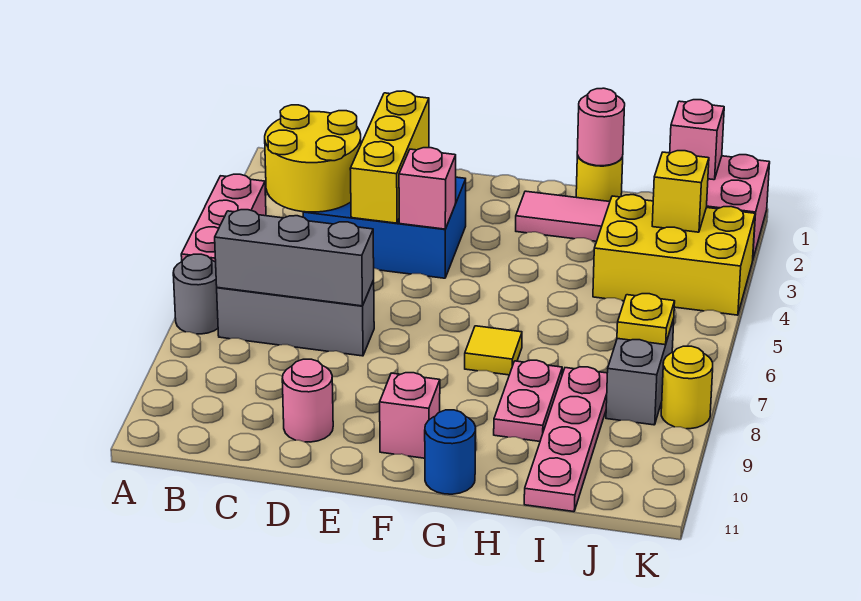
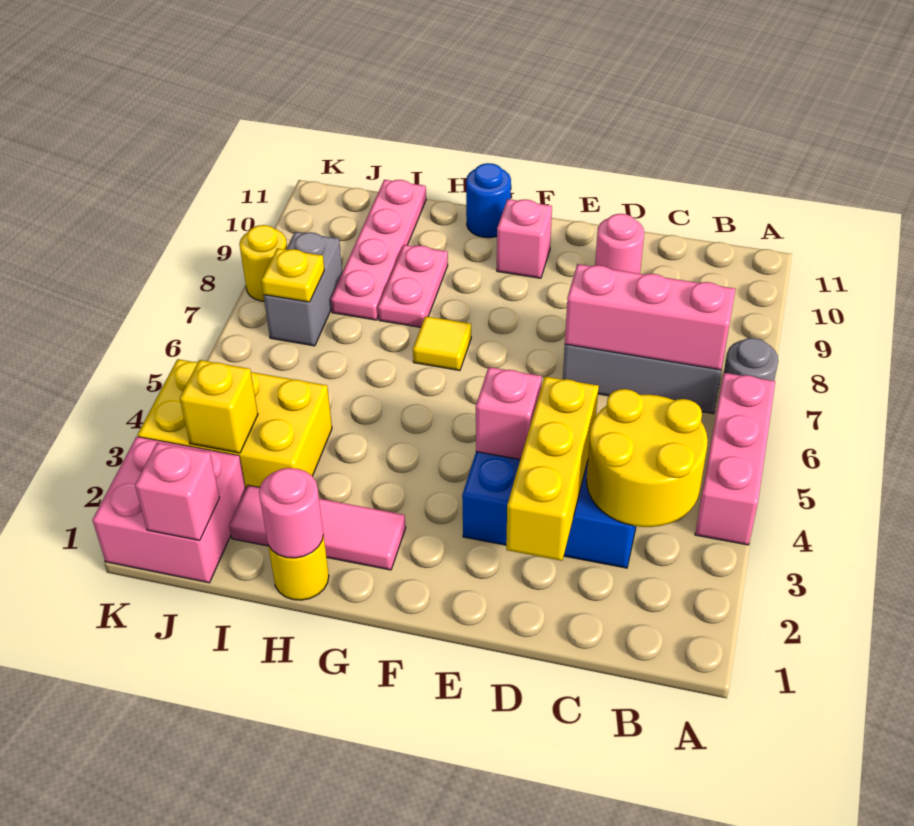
grey brick B7:D7 level 2 -> pink brick B7:D7 level 2

